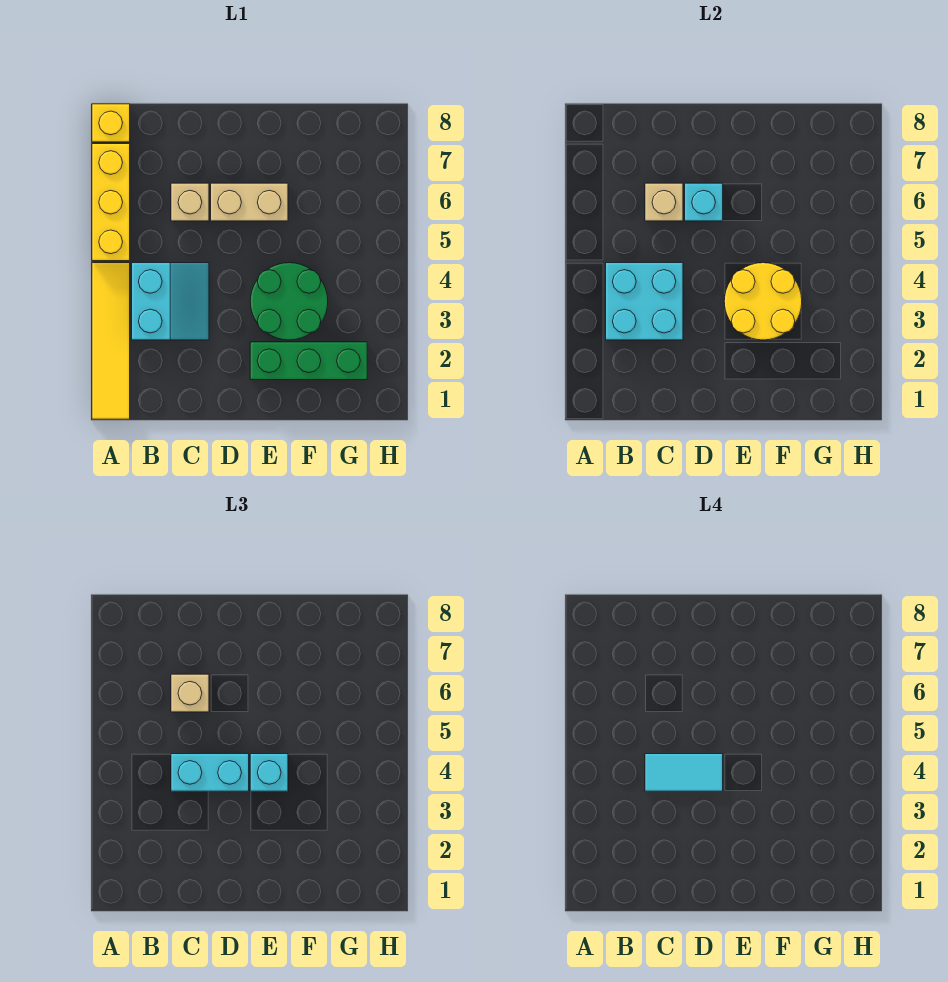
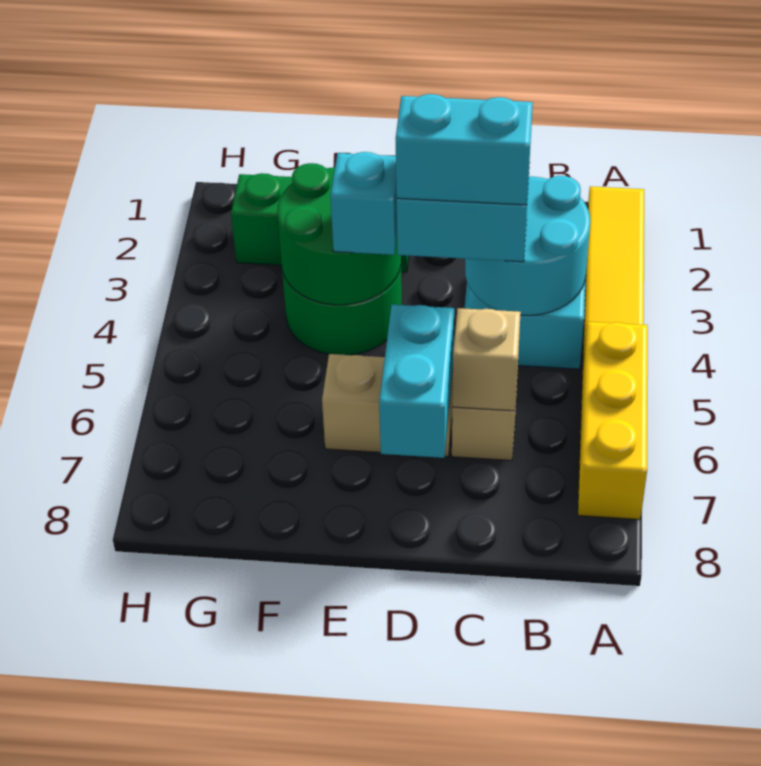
yellow brick A8 level 1 -> none
cyan brick B3:C4 level 2 -> cyan round brick B3:C4 level 2
cyan tile C4:D4 level 4 -> cyan brick C4:D4 level 4
tan brick C6 level 3 -> none
cyan brick D6 level 2 -> cyan brick D6:D7 level 2
yellow round brick E3:F4 level 2 -> green round brick E3:F4 level 2

